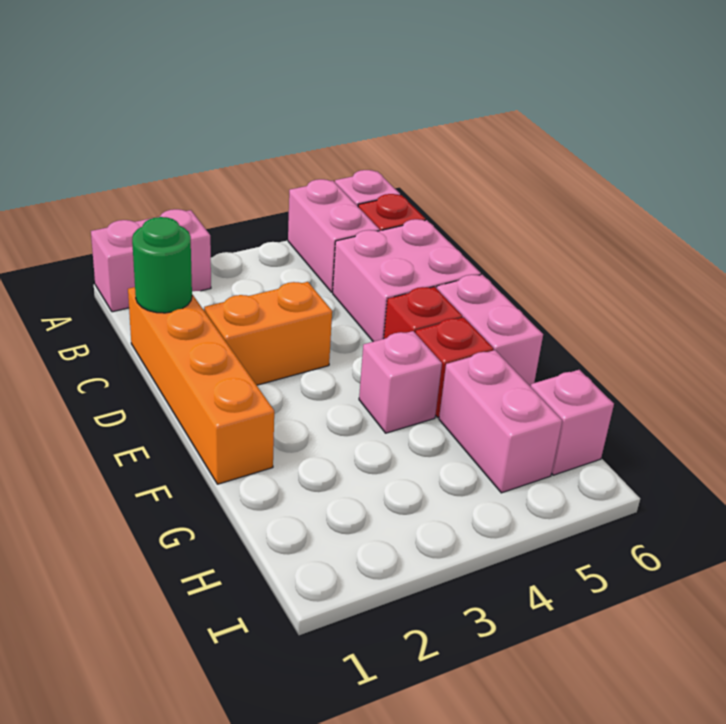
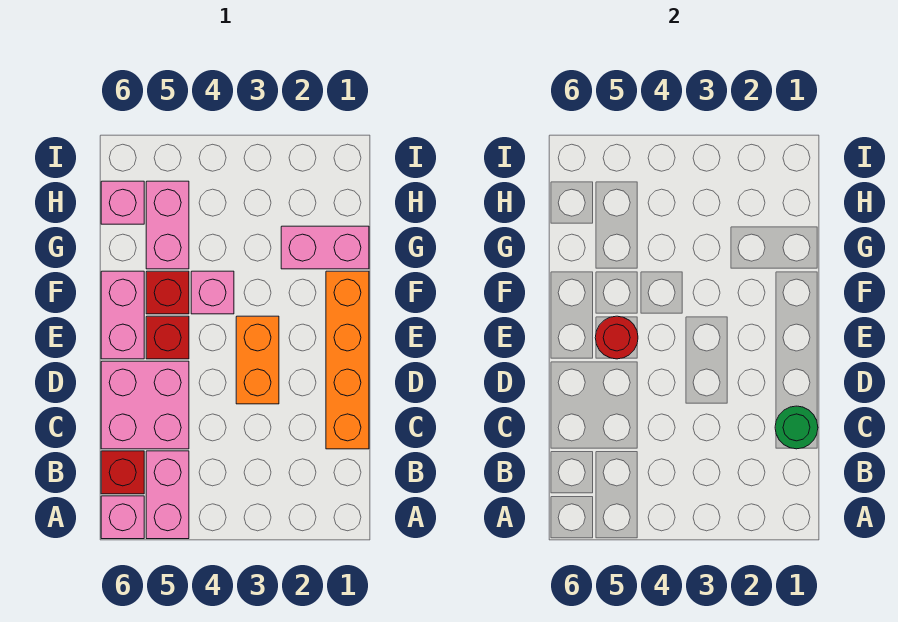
pink brick A1:A2 level 1 -> pink brick G1:G2 level 1
orange brick D2:D3 level 1 -> orange brick D3:E3 level 1
none -> red round brick E5 level 2

